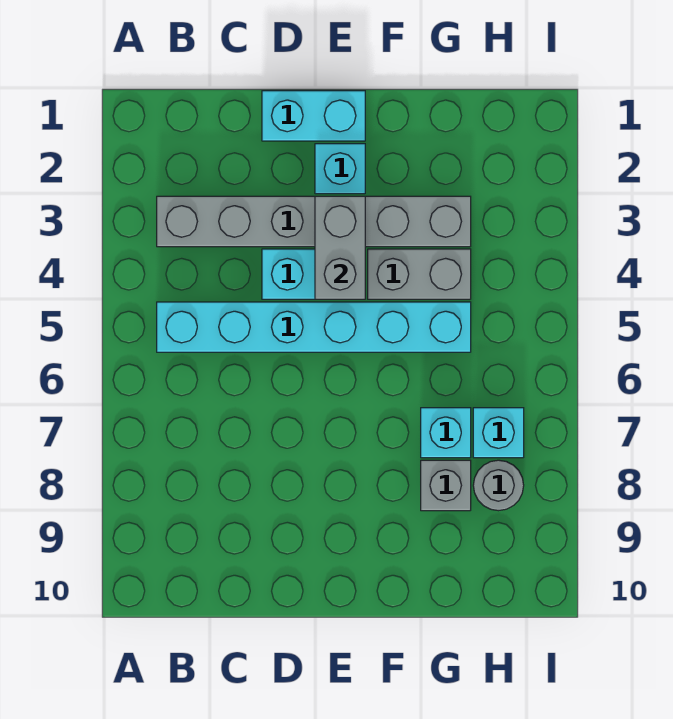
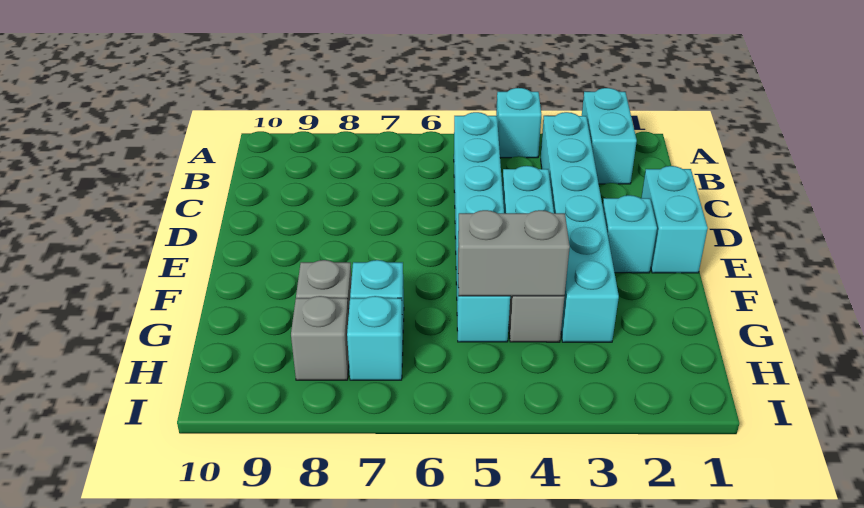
none -> cyan brick A2:B2 level 1
none -> cyan brick A4 level 1
grey brick B3:G3 level 1 -> cyan brick B3:G3 level 1
grey brick E3:E4 level 2 -> grey brick G4:G5 level 2
grey round brick H8 level 1 -> grey brick H8 level 1

